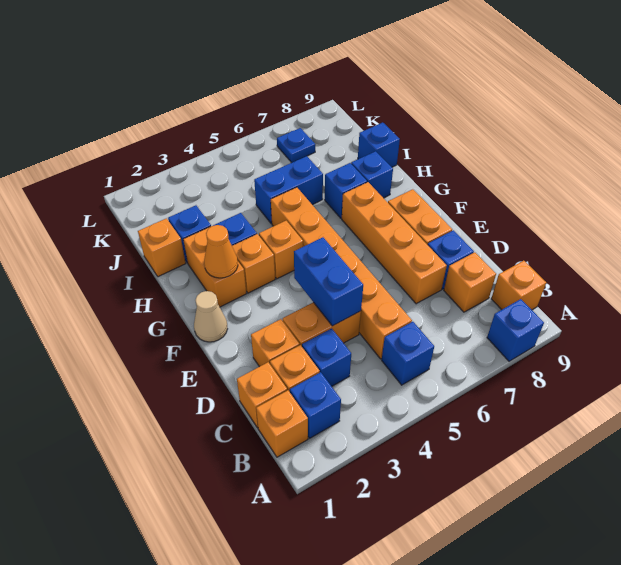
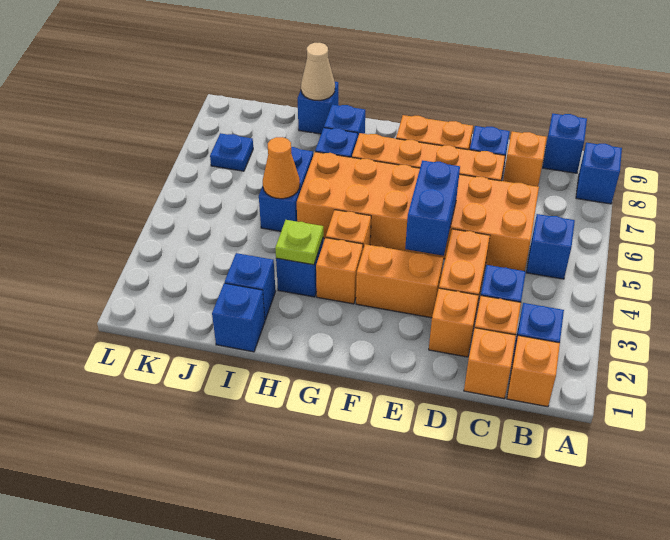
orange brick B9 level 1 -> blue brick B9 level 1
orange brick C5:H5 level 1 -> orange brick C5:H6 level 1
blue brick D4:E4 level 2 -> blue brick E4:E5 level 2
tan cone F1 level 1 -> tan cone I9 level 2
orange brick G2:H2 level 1 -> orange brick E3:F3 level 1
orange cone G2 level 2 -> orange cone I5 level 2
none -> lime plate H3 level 2
orange brick I1 level 1 -> blue brick I1 level 1

